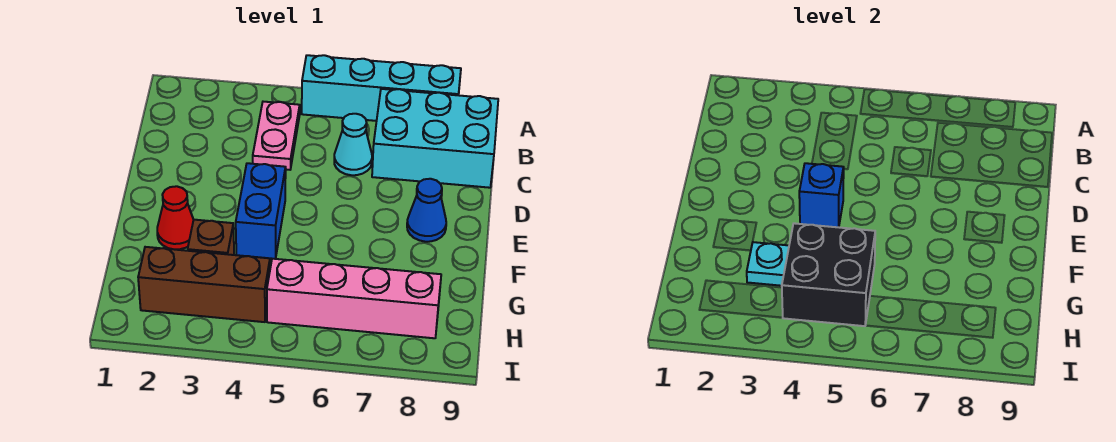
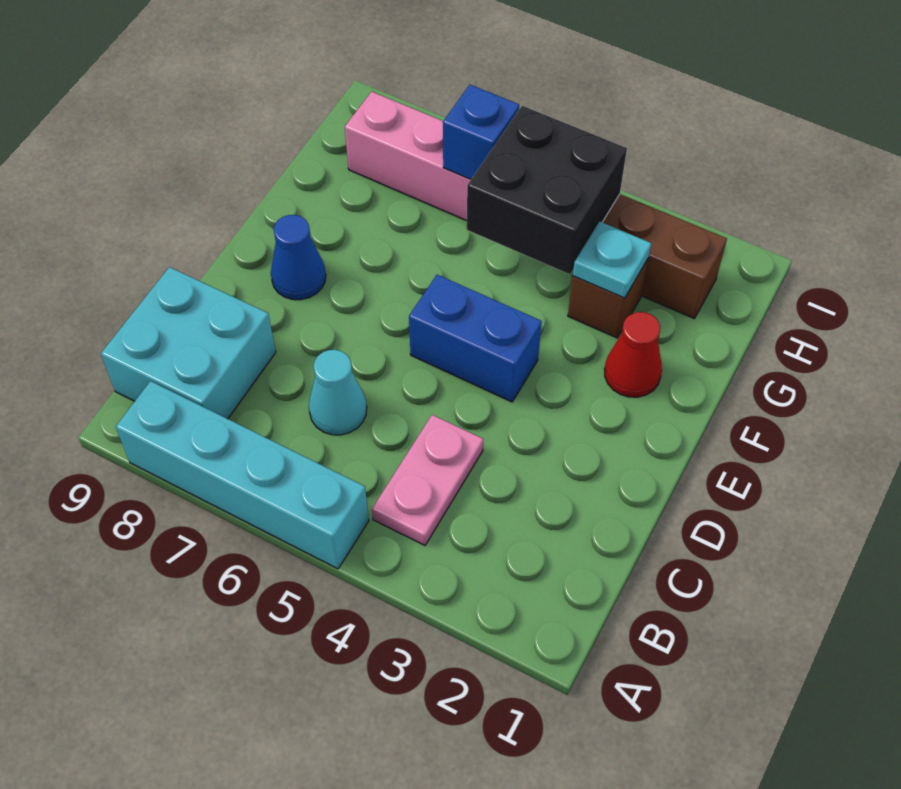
cyan brick B7:C9 level 1 -> cyan brick B8:C9 level 1
blue brick E4:F4 level 1 -> blue brick E4:E5 level 1
blue brick E4 level 2 -> blue brick H6 level 2

